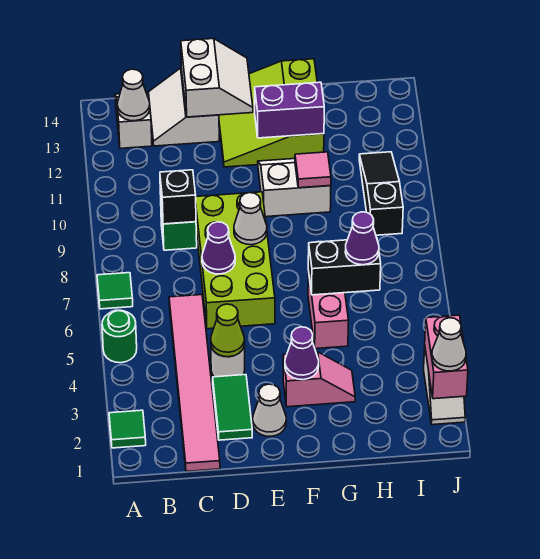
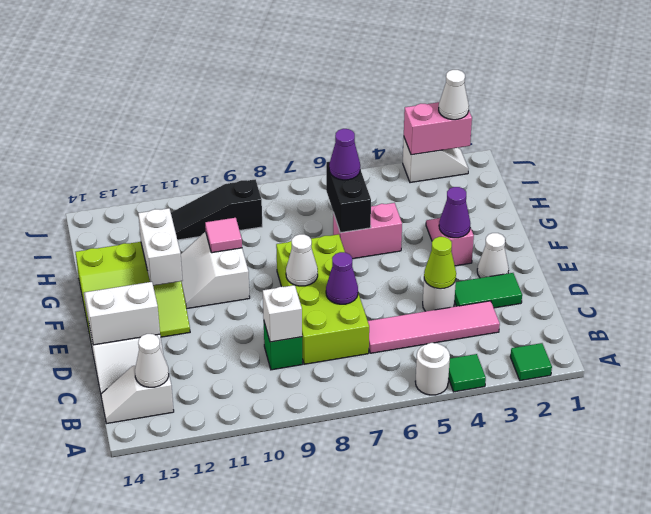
green round brick A5 level 1 -> white round brick A5 level 1
green tile A7 level 1 -> green tile A4 level 1
pink tile C1:C6 level 1 -> pink tile C3:C6 level 1
black brick C9 level 2 -> white brick C9 level 2
lime brick D6:E9 level 1 -> lime brick C7:F8 level 1
purple brick F12:G12 level 2 -> white brick F12:G12 level 2

